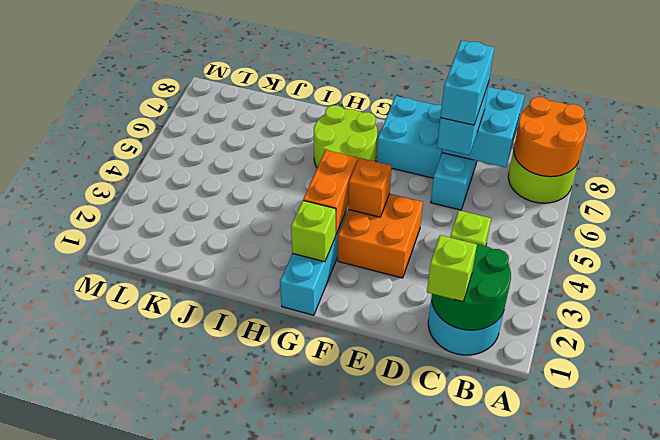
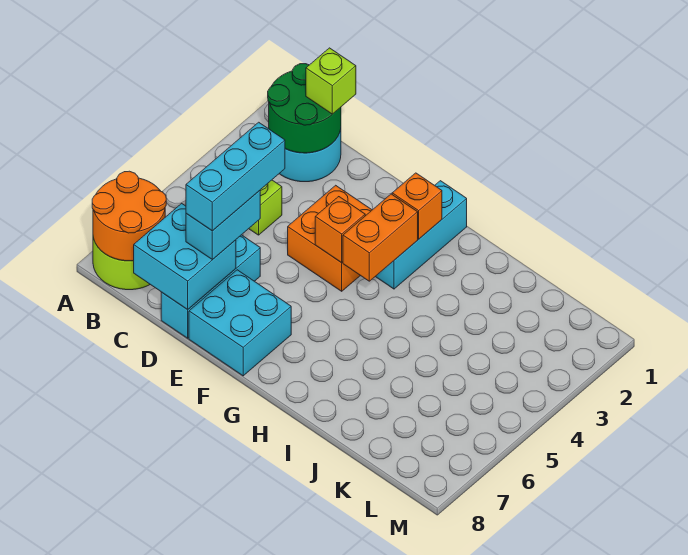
cyan brick D6:D7 level 4 -> cyan brick D5:D7 level 4
lime brick G2 level 2 -> orange brick G2 level 2
lime round brick G6:H7 level 1 -> none

